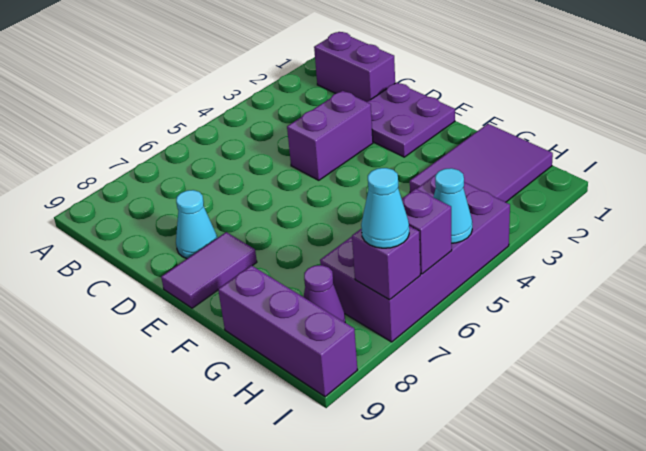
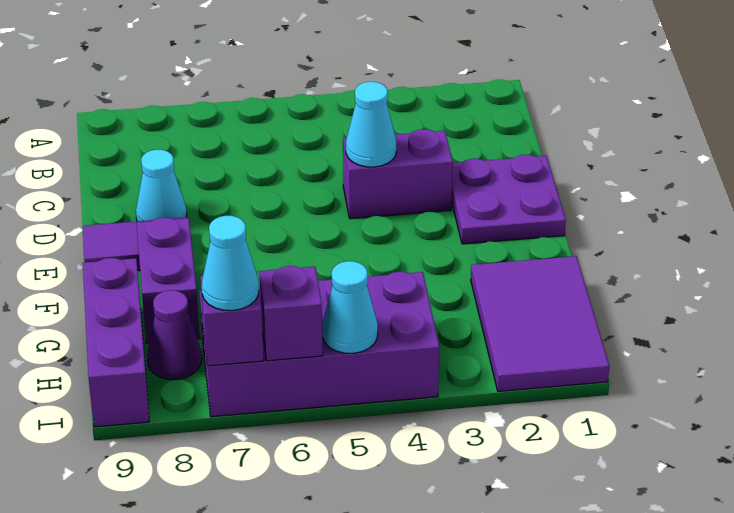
purple brick B1:C1 level 1 -> purple brick F8:G8 level 1
none -> cyan cone D4 level 2
purple tile G1:H3 level 1 -> purple tile G1:I2 level 1

